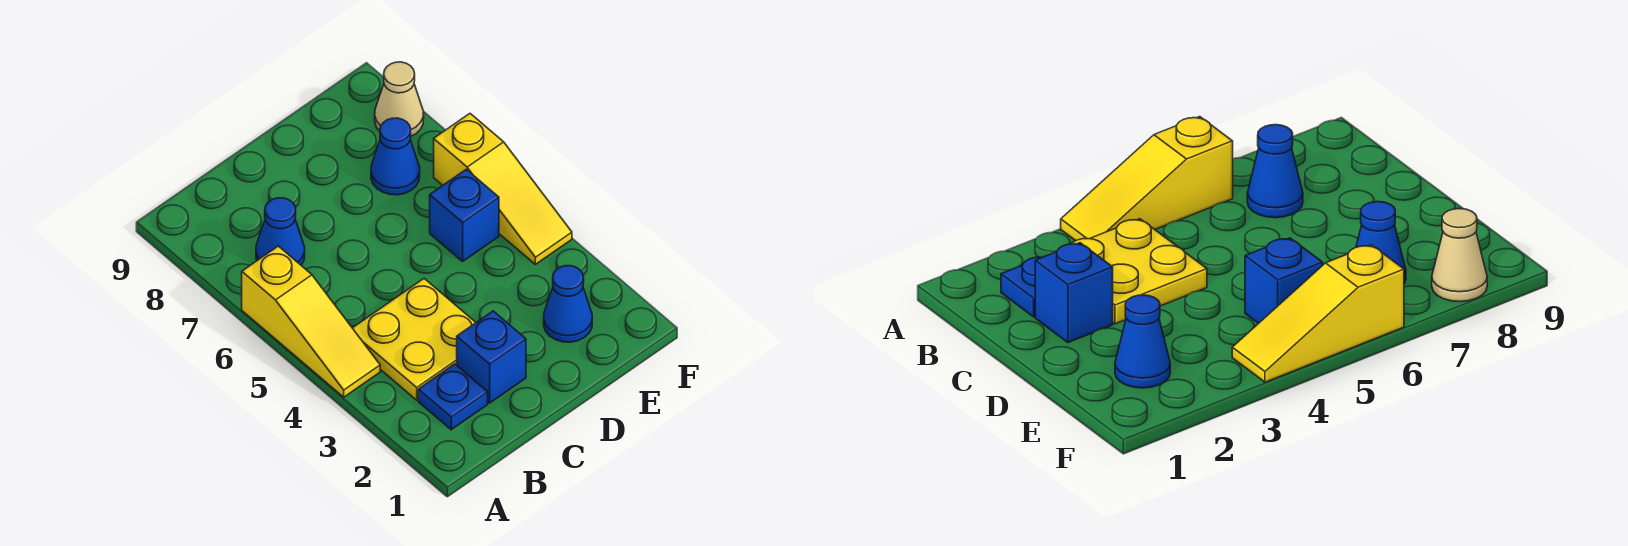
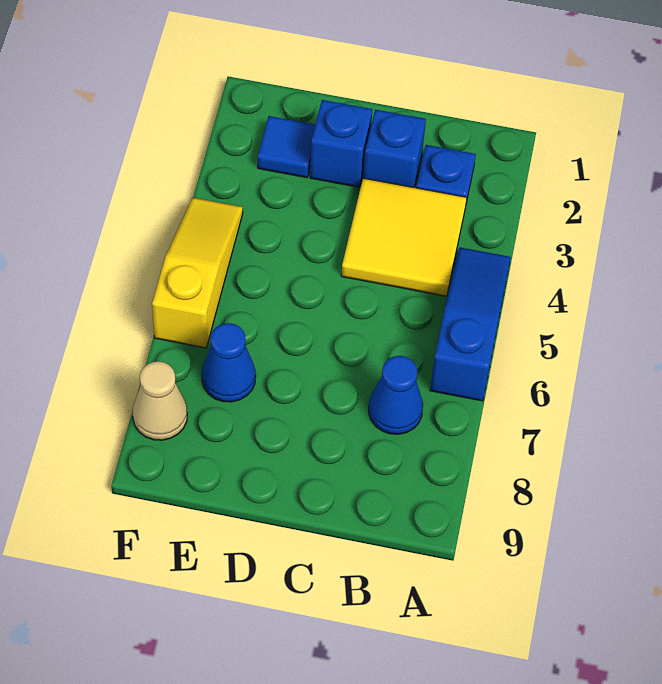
yellow slope A4:A6 level 1 top 6 -> blue slope A4:A6 level 1 top 6
yellow plate B3:C4 level 1 -> yellow tile B3:C4 level 1
blue cone E2 level 1 -> blue tile E2 level 1
blue brick E5 level 1 -> blue brick D2 level 1

